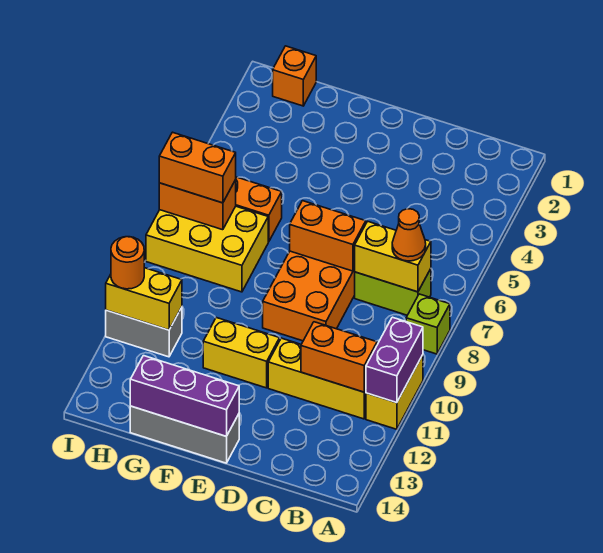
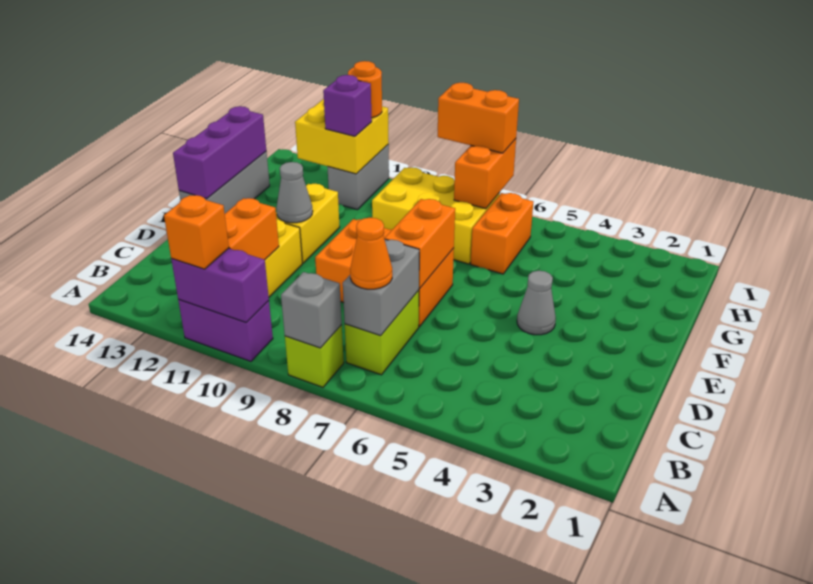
none -> grey brick A8 level 2
yellow brick A10:A11 level 1 -> purple brick A10:A11 level 1
yellow brick B7:C7 level 2 -> grey brick B7:C7 level 2
none -> grey cone E4 level 1
none -> grey cone E11 level 2
yellow brick G7:I8 level 1 -> yellow brick G7:H9 level 1
orange brick H1 level 1 -> orange brick A11 level 3
orange brick H7:I7 level 3 -> orange brick I7:I8 level 3
yellow brick H11:I11 level 2 -> yellow brick H11:I12 level 2
none -> purple brick H11 level 3

